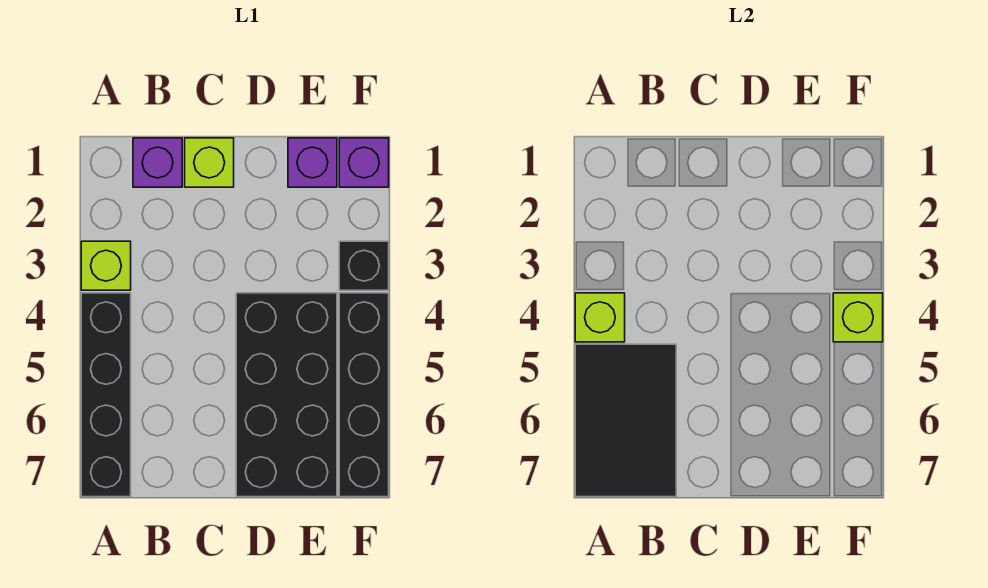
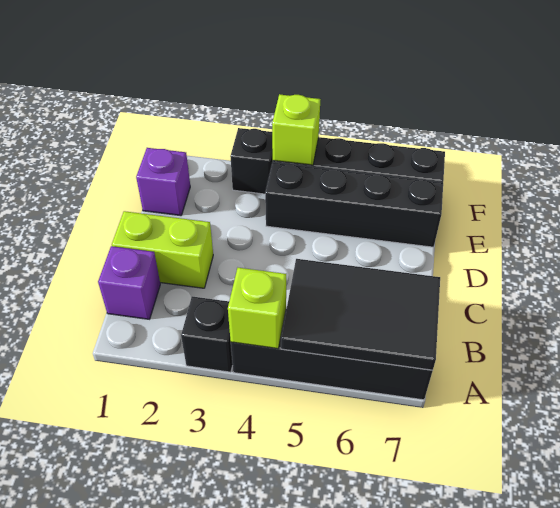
lime brick A3 level 1 -> black brick A3 level 1
lime brick C1 level 1 -> lime brick C1:C2 level 1
black brick D4:E7 level 1 -> black brick E4:E7 level 1
purple brick F1 level 1 -> none

